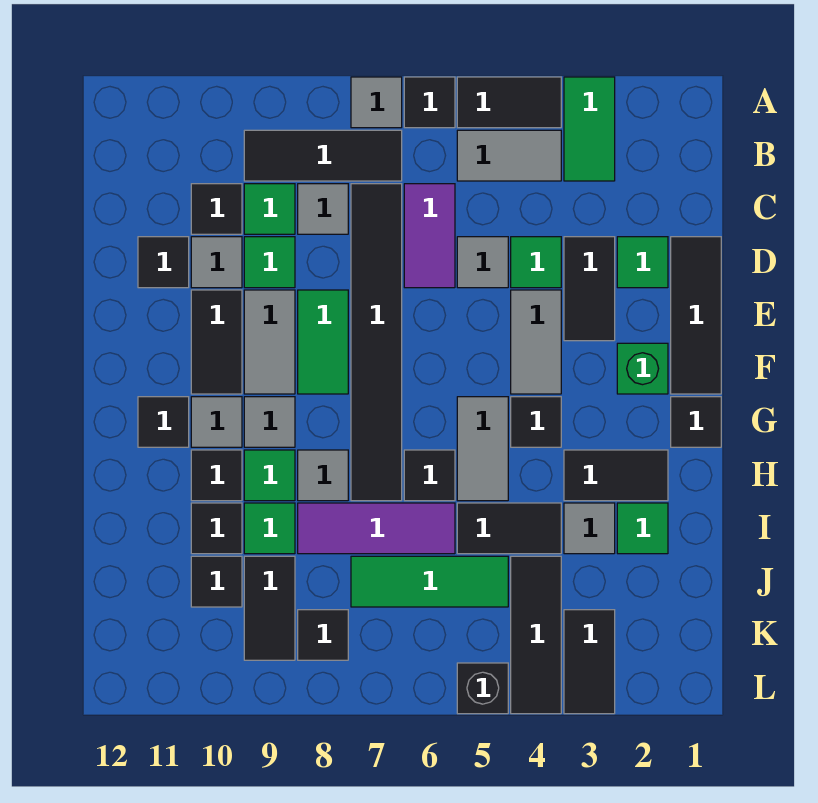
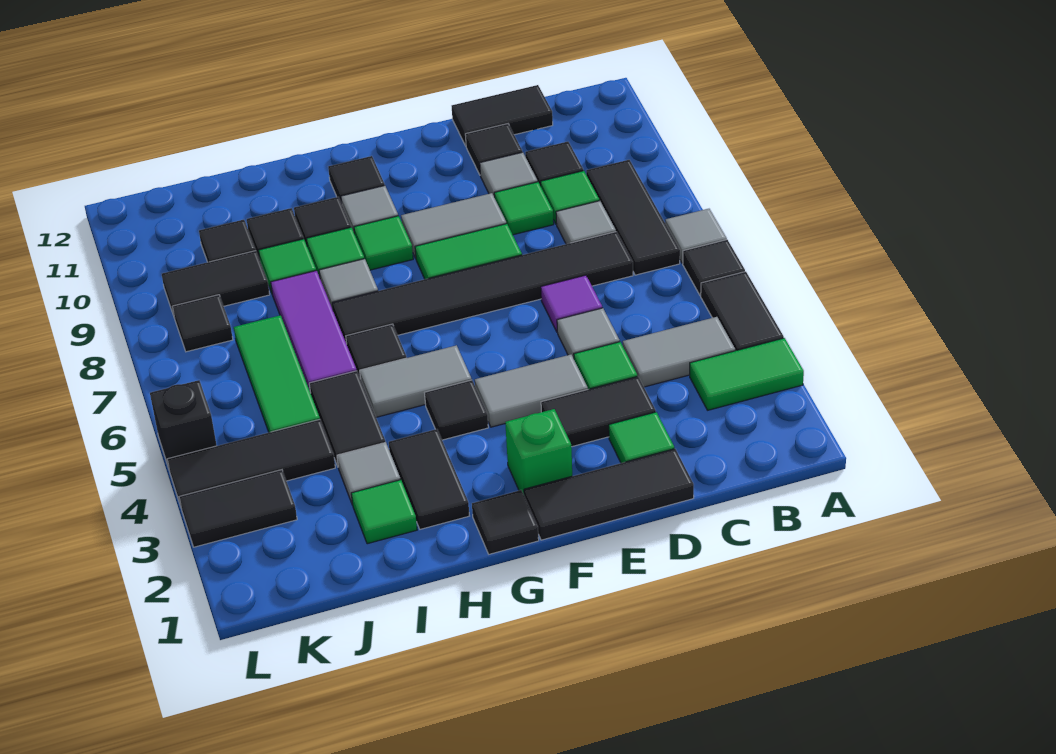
grey tile B4:B5 level 1 -> grey tile B4:C4 level 1
purple tile C6:D6 level 1 -> purple tile D6 level 1
black tile E10:F10 level 1 -> black tile C12:D12 level 1
grey tile G9 level 1 -> green tile G9 level 1

